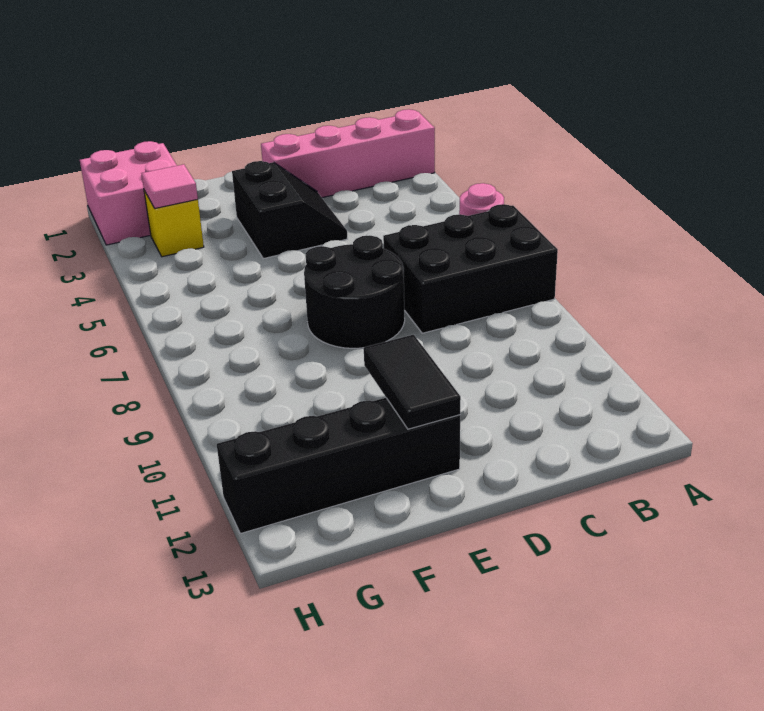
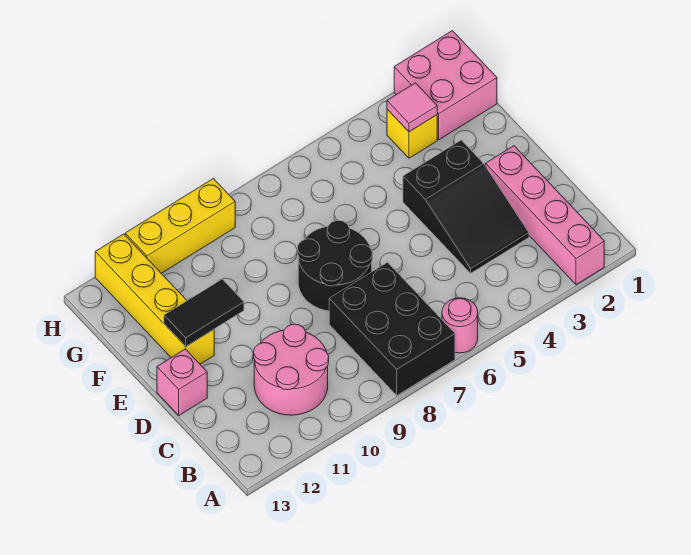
none -> pink round brick B10:C11 level 1
black slope D3:E4 level 1 top E -> black slope C3:E4 level 1 top E
none -> pink brick D13 level 1
black brick E12:H12 level 1 -> yellow brick E12:H12 level 1
none -> yellow brick H9:H11 level 1

